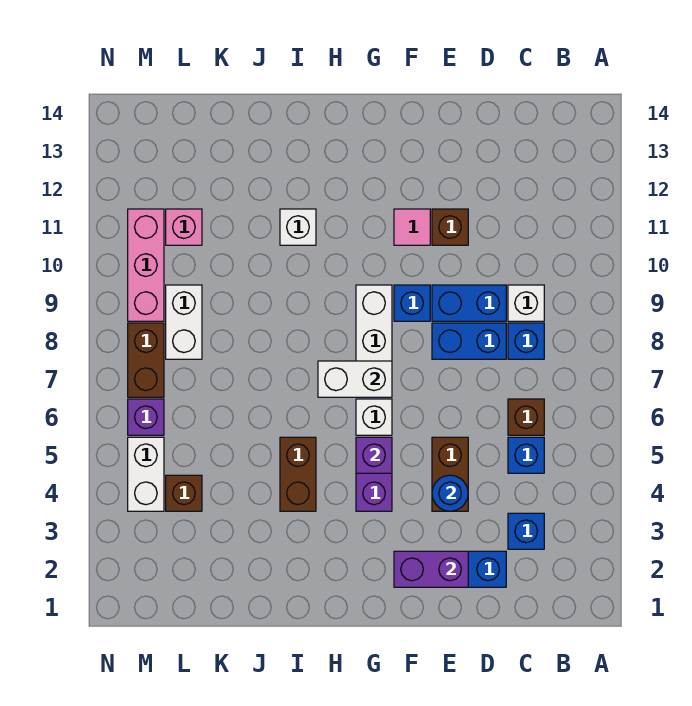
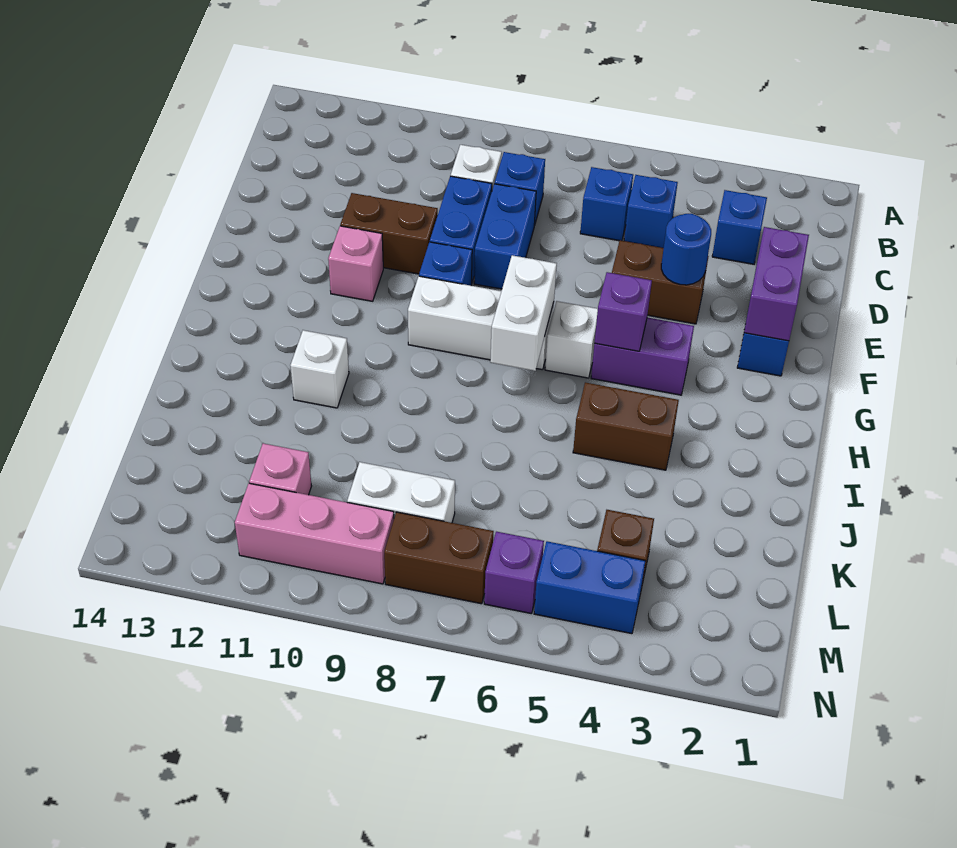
brown brick C6 level 1 -> blue brick C6 level 1
brown brick E11 level 1 -> brown brick E10:E11 level 1
pink tile F11 level 1 -> pink brick F11 level 1
white brick M4:M5 level 1 -> blue brick M4:M5 level 1

